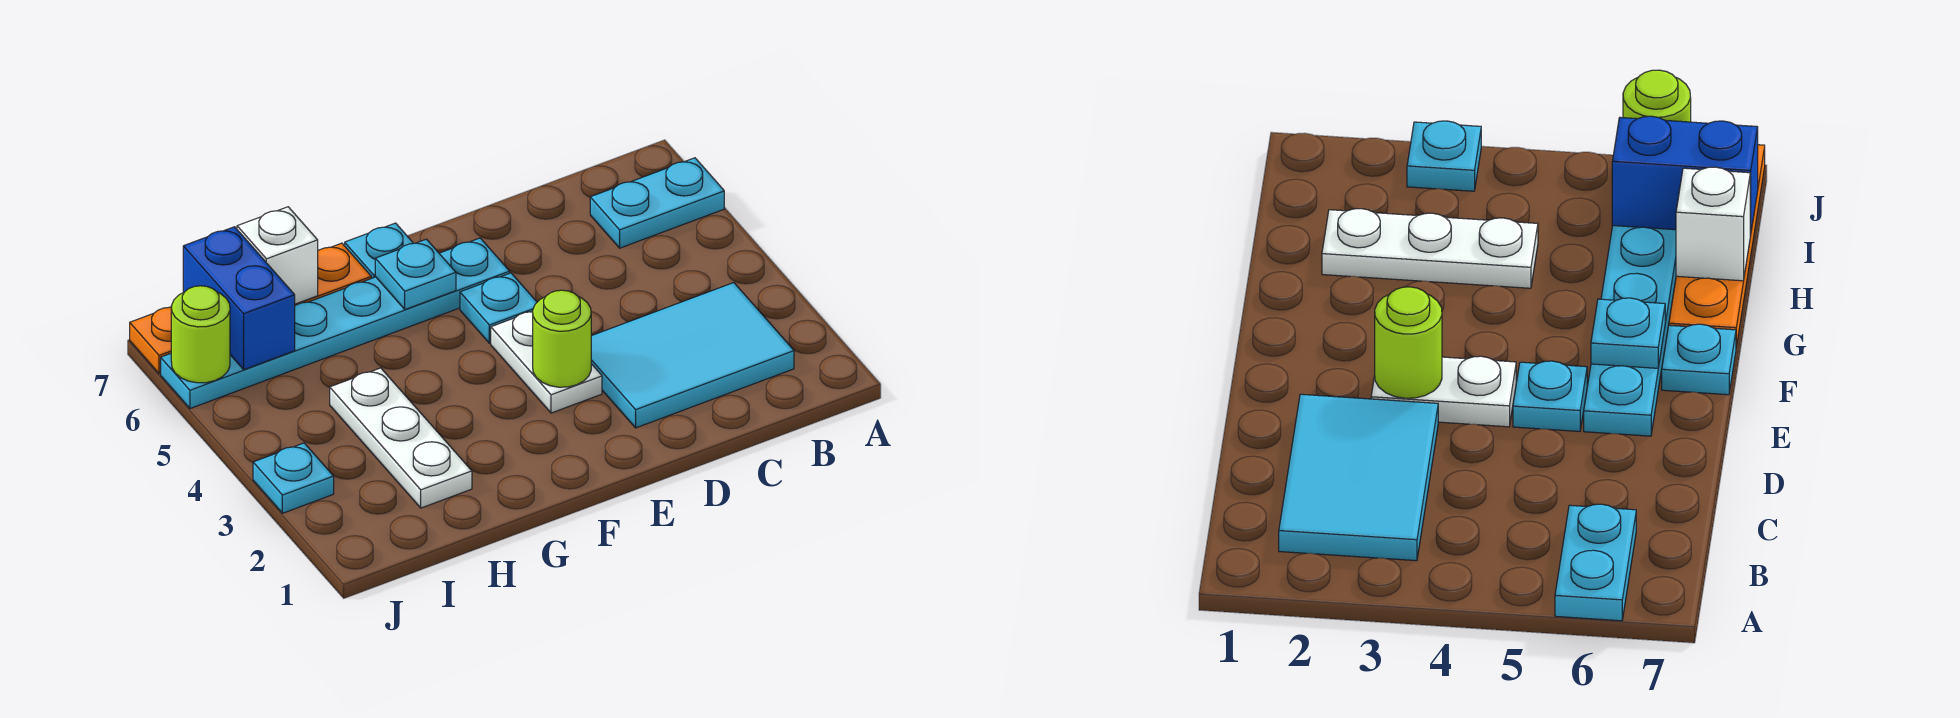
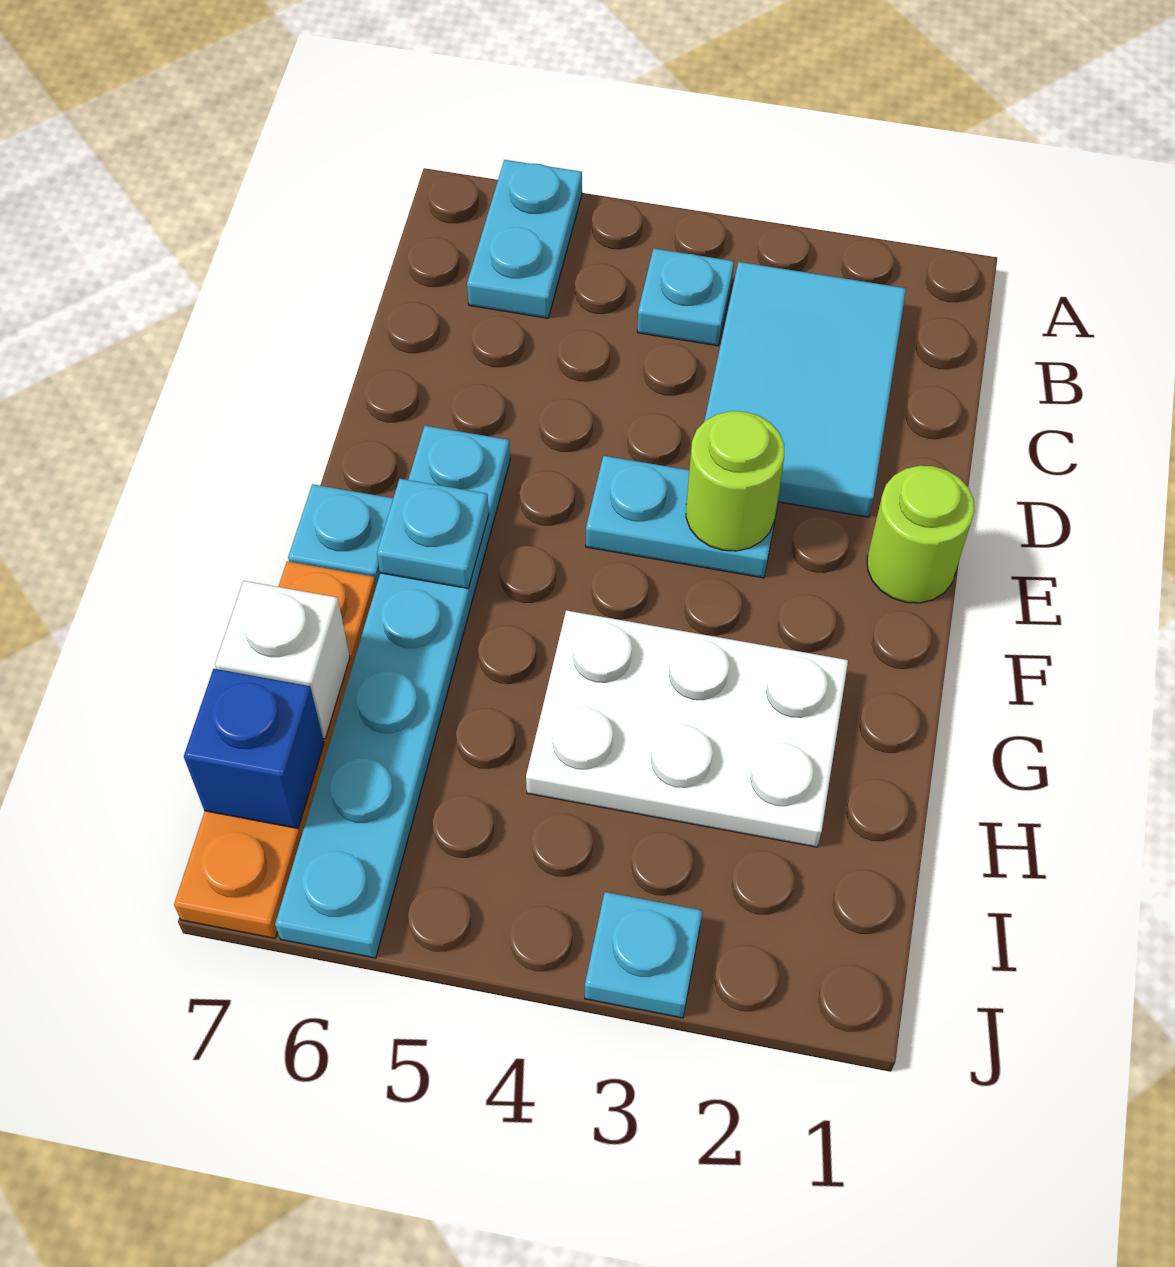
white plate E3:E4 level 1 -> cyan plate E3:E4 level 1
cyan plate E5 level 1 -> cyan plate B4 level 1
white plate H2:H4 level 1 -> white plate G2:H4 level 1
blue brick I6:I7 level 2 -> blue brick I7 level 2
lime round brick J6 level 2 -> lime round brick E1 level 1

